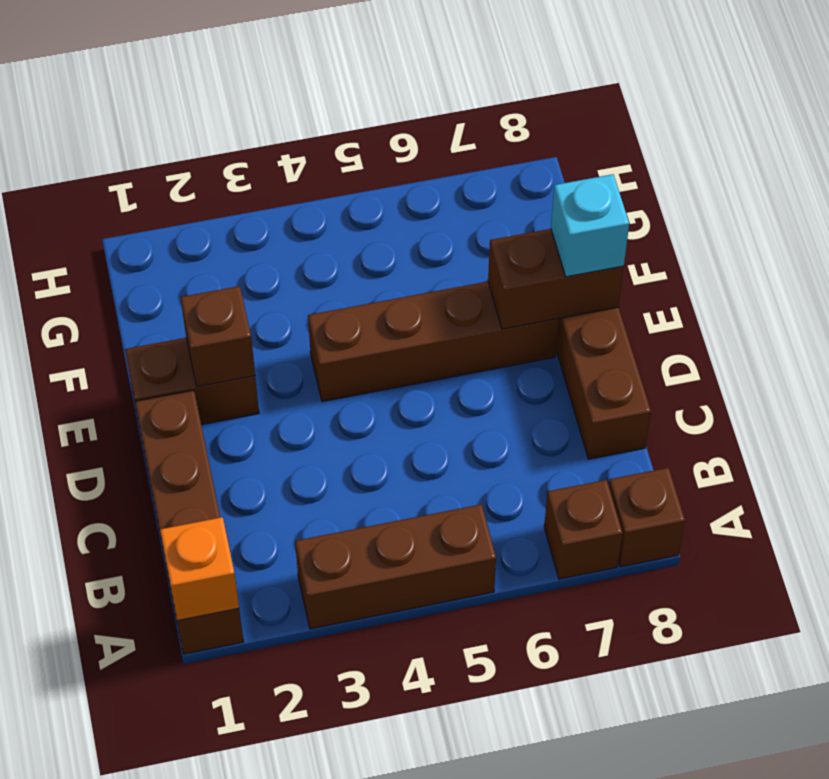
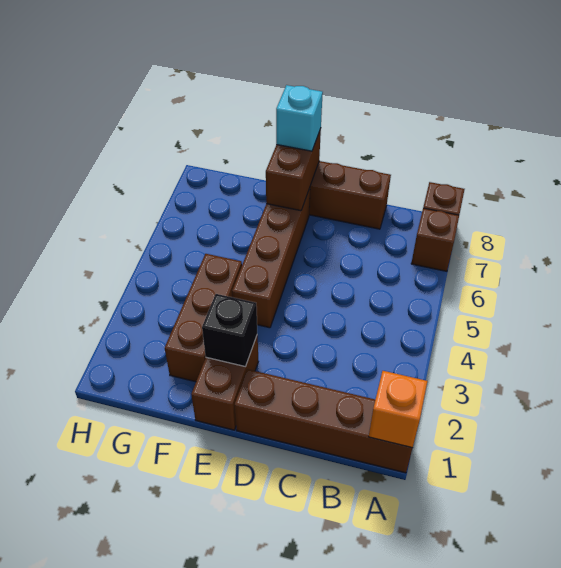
brown brick A3:A5 level 1 -> brown brick F2:F4 level 1
brown brick E2 level 2 -> black brick E2 level 2

